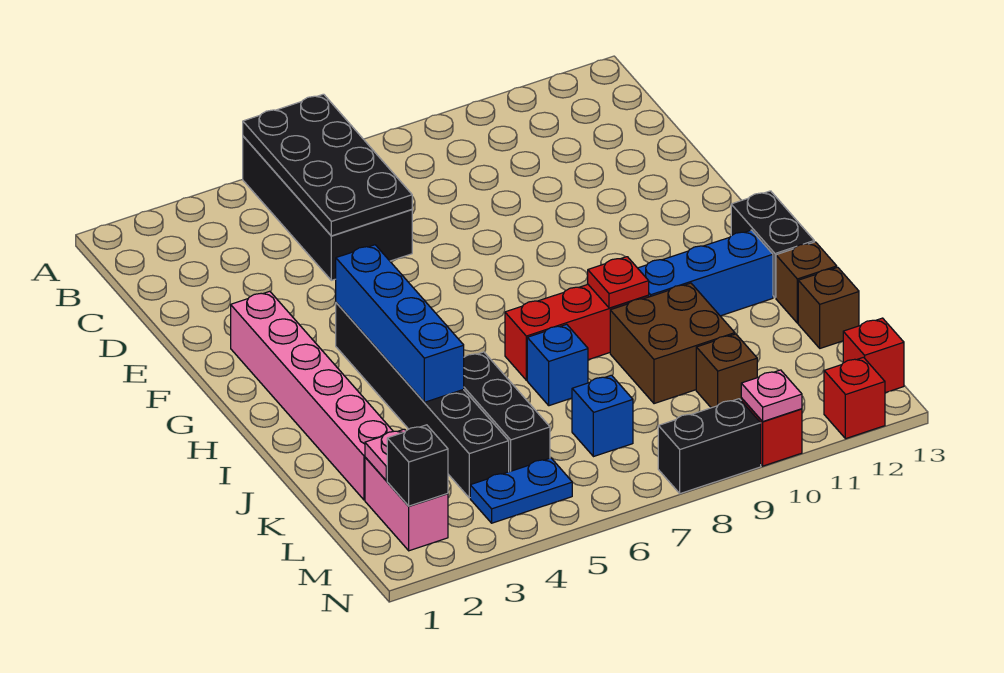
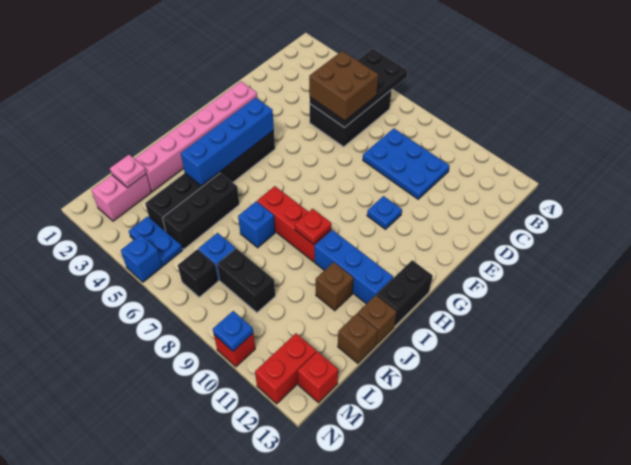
black brick A5:D6 level 1 -> black brick B5:D6 level 1
none -> blue plate C8:D10 level 1
none -> blue plate F10 level 1
brown brick J9:K10 level 1 -> brown brick C5:D6 level 3
brown brick L10 level 1 -> brown brick J11 level 1
black brick M2 level 2 -> black brick M7 level 1
none -> blue brick N5 level 1
black brick N8:N9 level 1 -> black brick L8:L9 level 1
pink plate N10 level 2 -> blue plate N10 level 2
red brick N12 level 1 -> red brick M12:N12 level 1

